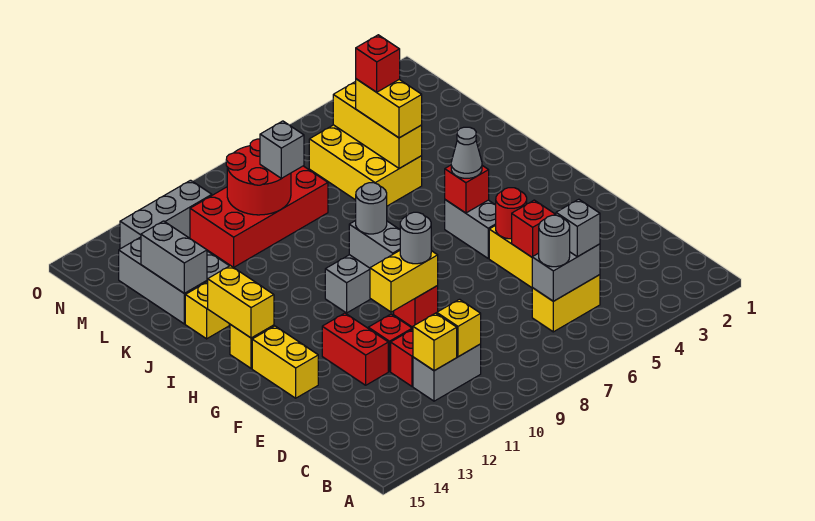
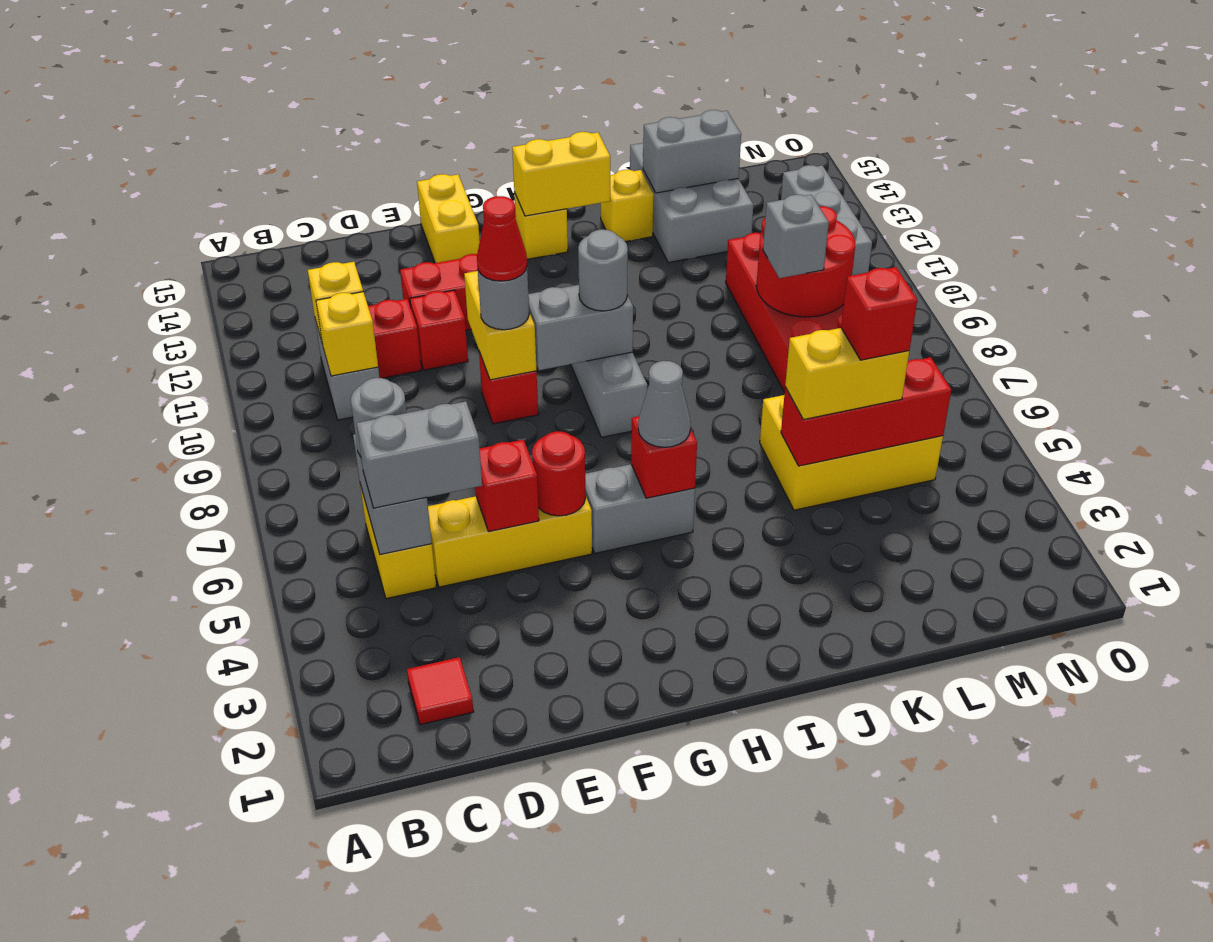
none -> red tile C2 level 1
grey brick C5 level 3 -> grey brick C5:D5 level 3
none -> red cone F9 level 4
yellow brick F14:G14 level 1 -> yellow brick F14:F15 level 1
yellow brick K5:M5 level 2 -> red brick K5:M5 level 2
grey brick K13:M14 level 1 -> grey brick K13:L15 level 1

